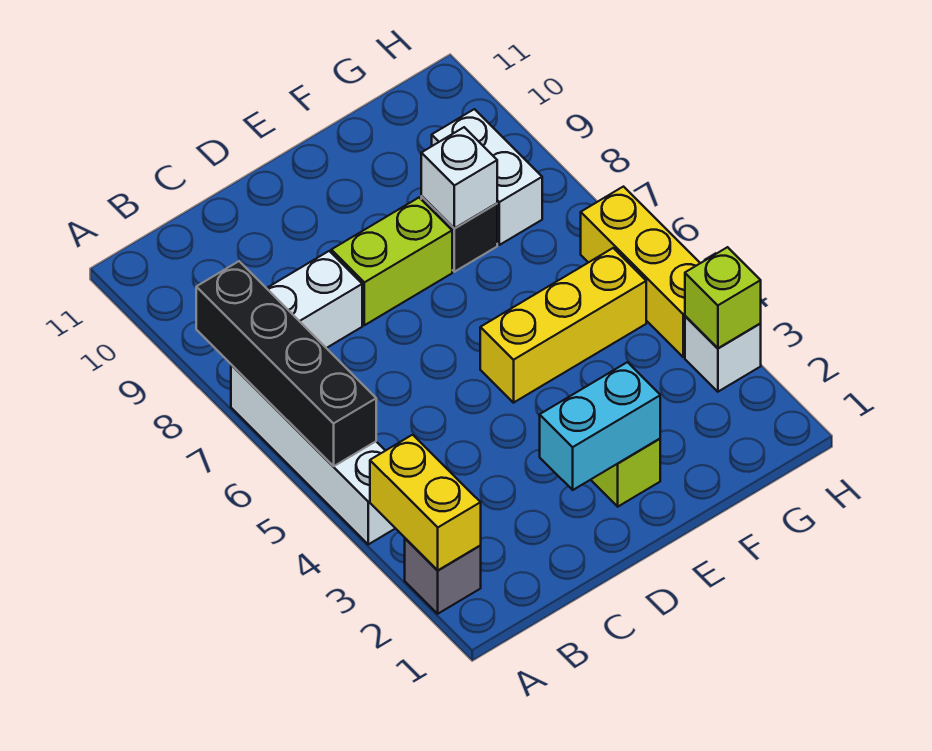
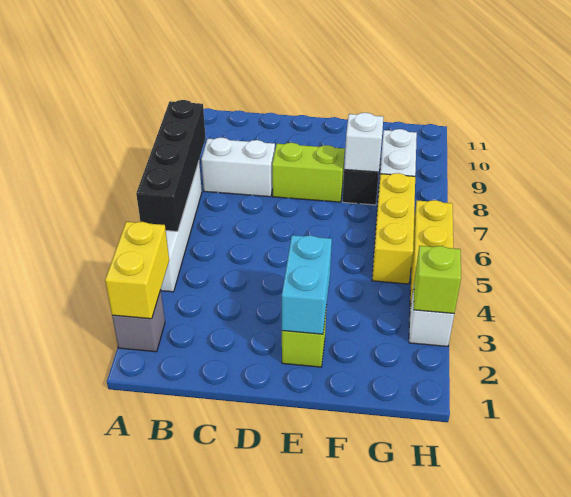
cyan brick D2:E2 level 2 -> cyan brick E2:E3 level 2
yellow brick E5:G5 level 1 -> yellow brick G5:G7 level 1

